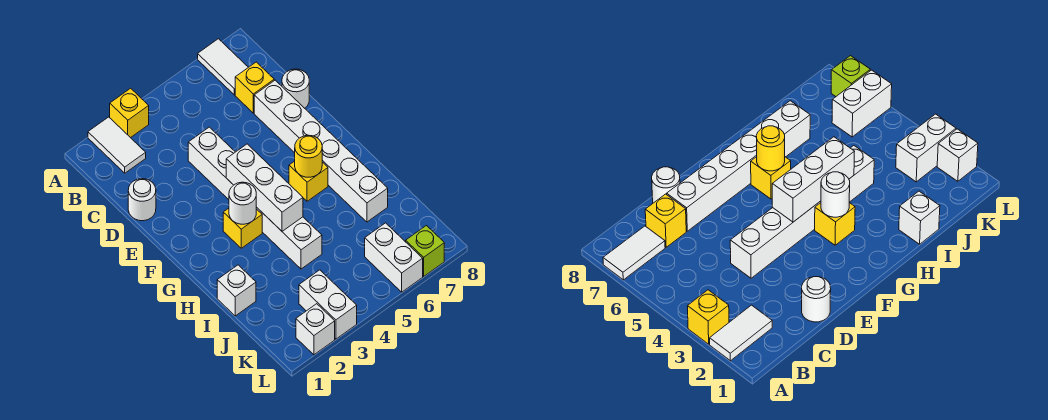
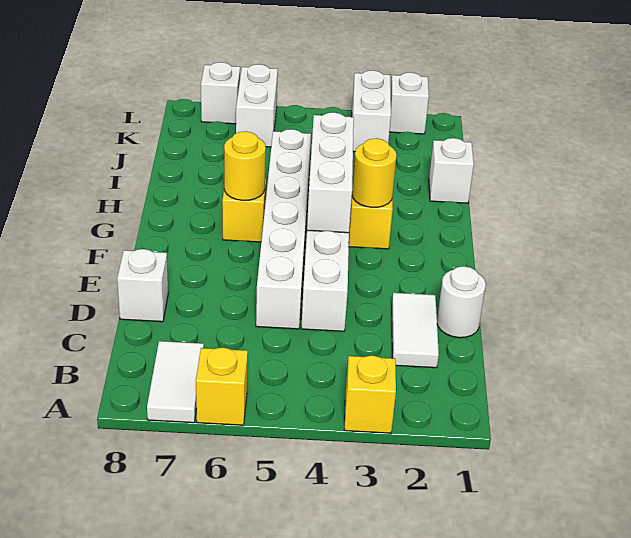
white tile A2:B2 level 1 -> white tile C2:D2 level 1
yellow brick C7 level 1 -> yellow brick A6 level 1
white brick D7:I7 level 1 -> white brick D5:I5 level 1
white round brick D8 level 1 -> white brick D8 level 1
white round brick G3 level 2 -> yellow round brick G3 level 2
lime brick L7 level 1 -> white brick L7 level 1

